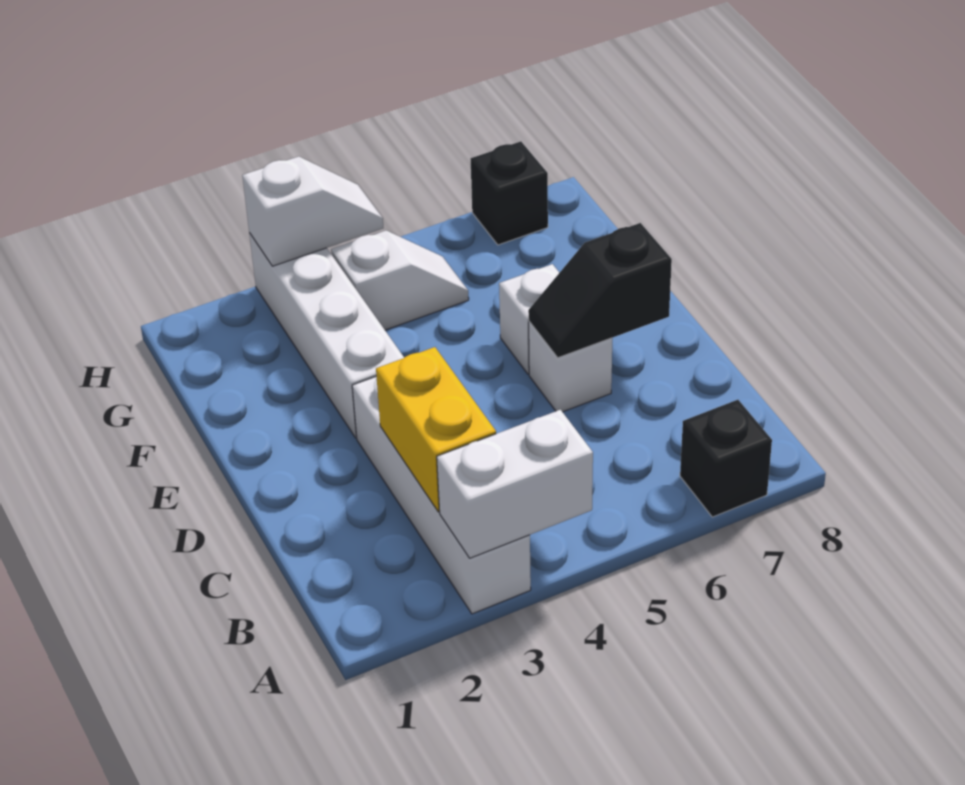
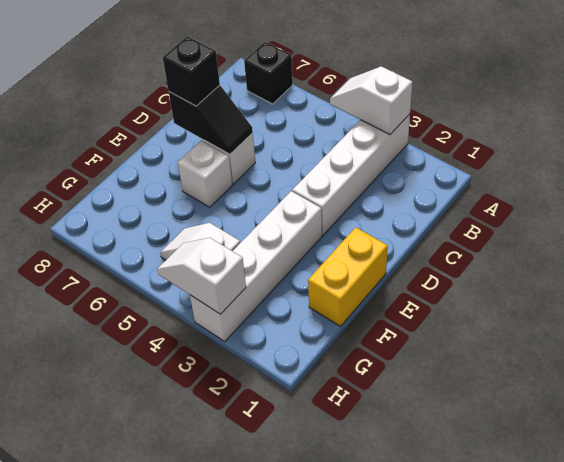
white brick A3:A4 level 2 -> white slope A3:A4 level 2 top 3
yellow brick B3:C3 level 2 -> yellow brick E1:F1 level 1
black brick H7 level 1 -> black brick D7 level 3

